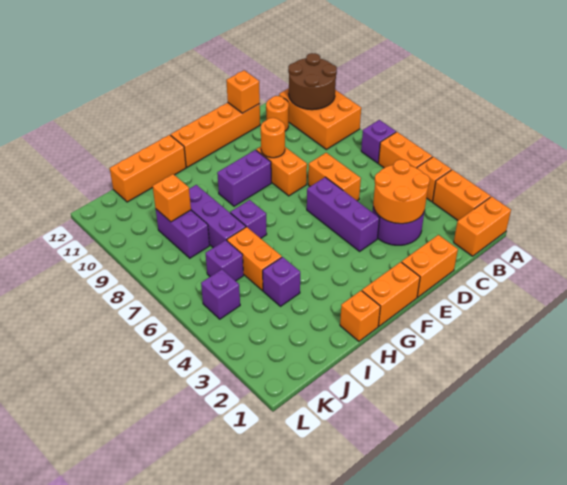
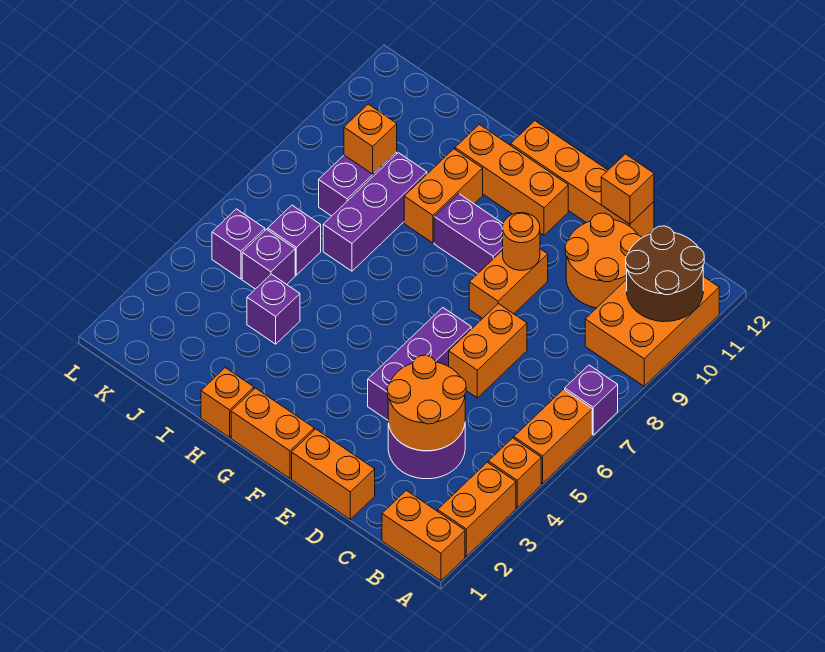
orange round brick C11 level 1 -> orange round brick C10:D11 level 1
purple brick H7 level 1 -> purple brick J5 level 1
orange brick H12:J12 level 1 -> orange brick F11:H11 level 1
orange brick I5:I6 level 1 -> orange brick H9:H10 level 1

